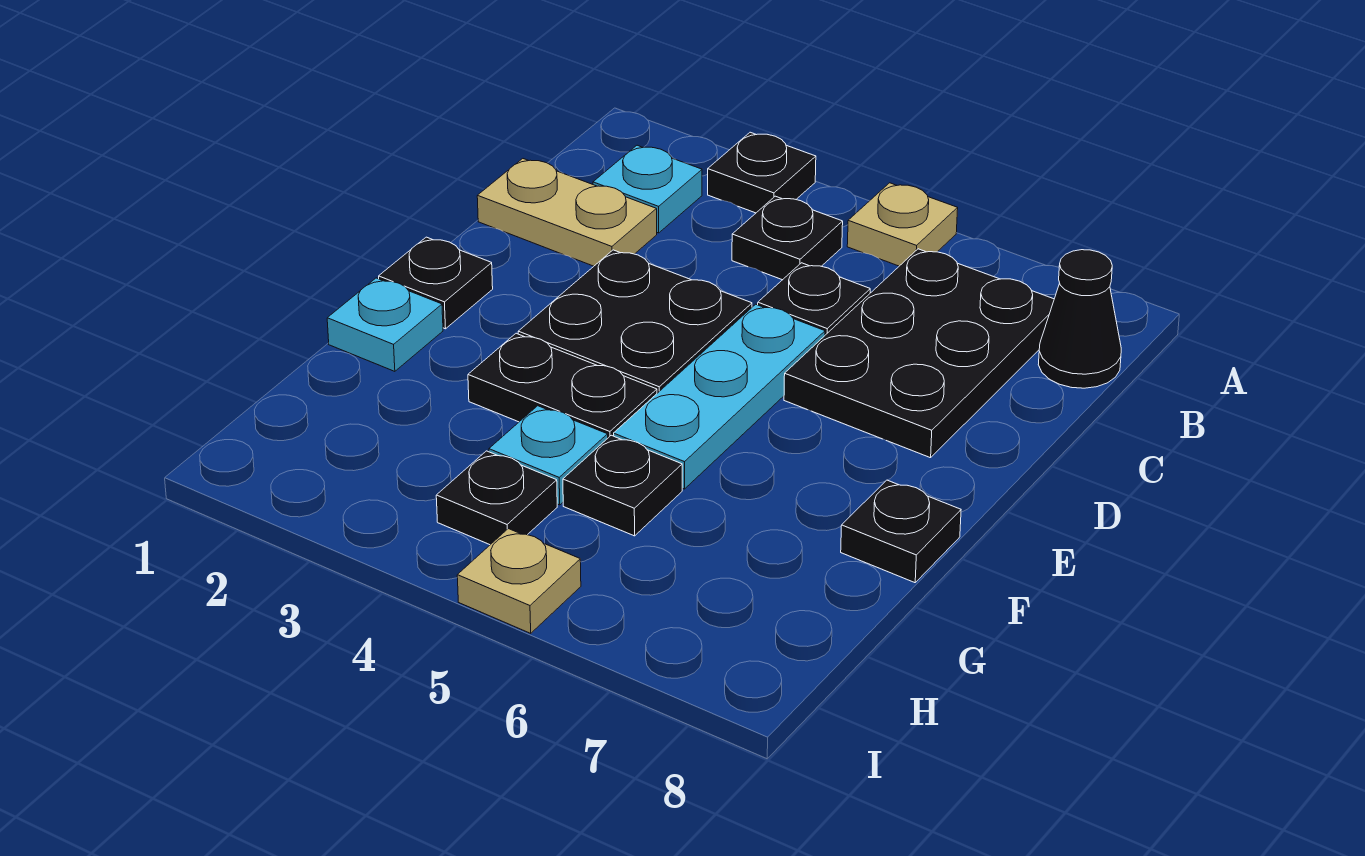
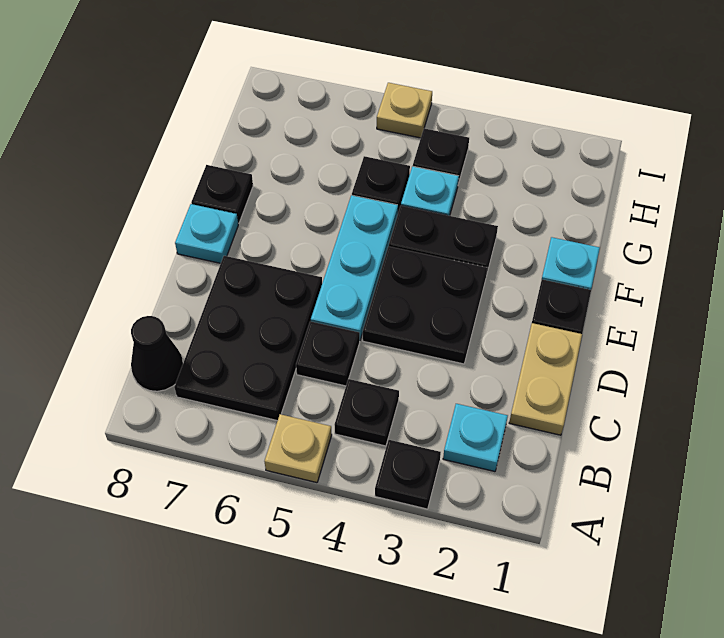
tan plate C1:C2 level 1 -> tan plate C1:D1 level 1
none -> cyan plate E8 level 1

